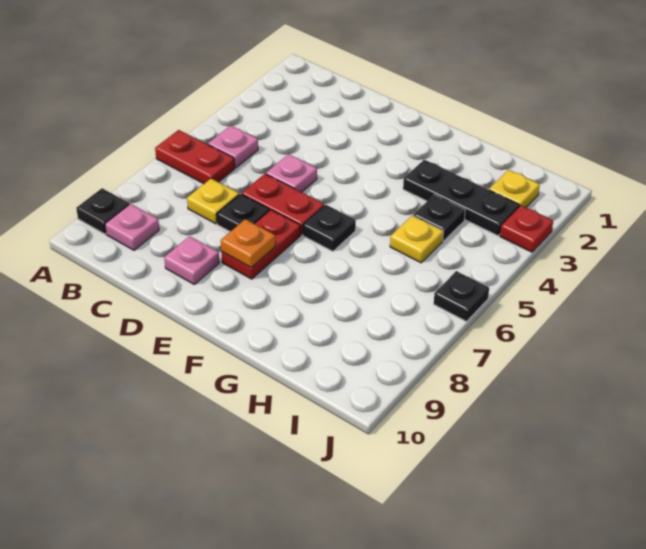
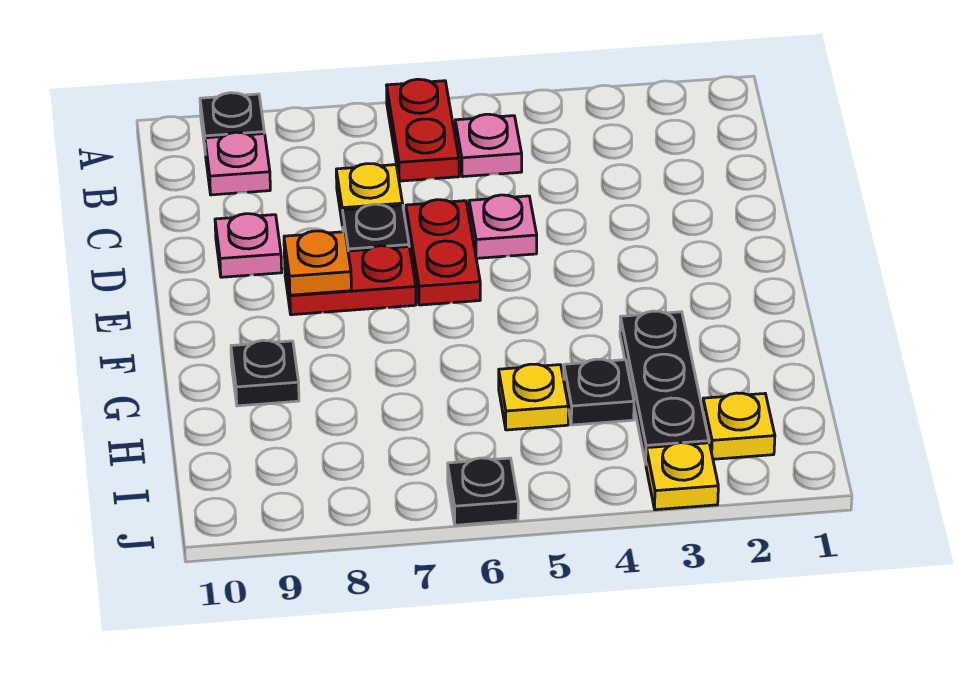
black plate F6 level 1 -> black plate G9 level 1
red plate J3 level 1 -> yellow plate J3 level 1

